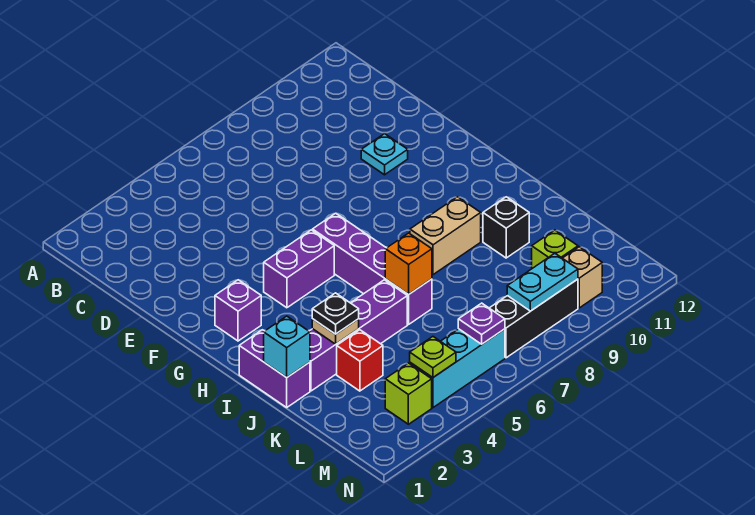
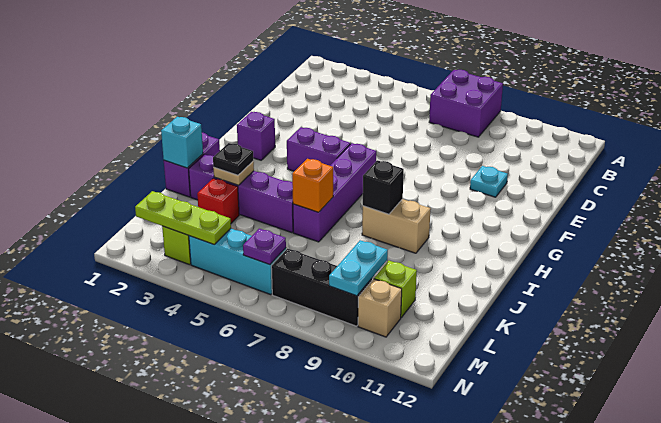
none -> purple brick A7:B8 level 1
black brick J10 level 1 -> black brick I8 level 2
lime plate M4 level 2 -> lime plate M2:M4 level 2
cyan plate M8:M9 level 2 -> cyan plate L9:M9 level 2

